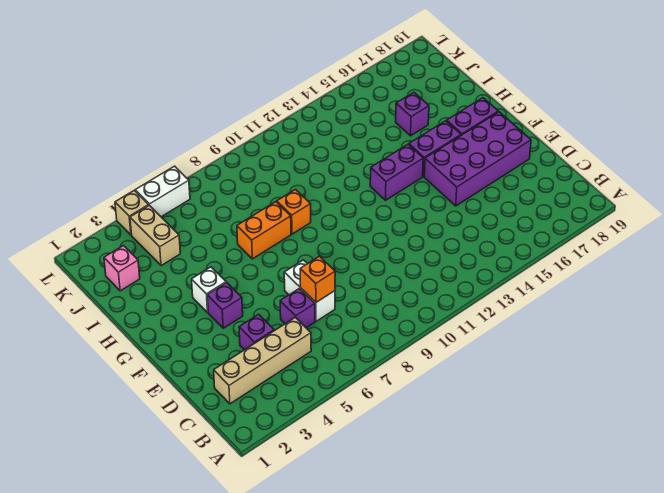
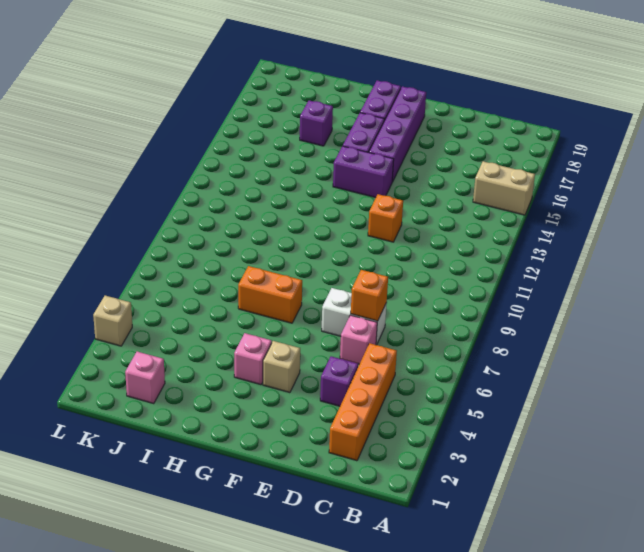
tan brick C2:C5 level 1 -> orange brick C2:C5 level 1
purple brick D6 level 1 -> pink brick D6 level 1
purple brick E15:F18 level 1 -> purple brick F15:F18 level 1
purple brick F4 level 1 -> tan brick F4 level 1
white brick G4 level 1 -> pink brick G4 level 1
purple brick G13:G14 level 1 -> purple brick F14:G14 level 1
orange brick H7:H8 level 1 -> orange brick G7:H7 level 1
orange brick H9 level 1 -> orange brick E12 level 1
tan brick J4:K4 level 1 -> tan brick A15:B15 level 1
white brick L5:L6 level 1 -> none

